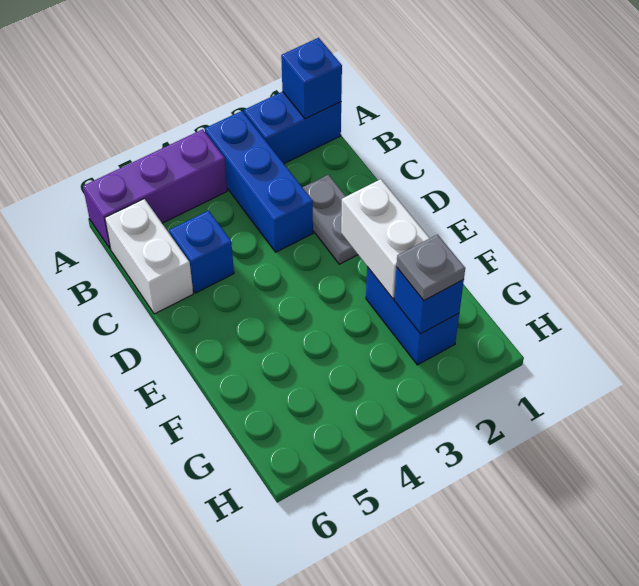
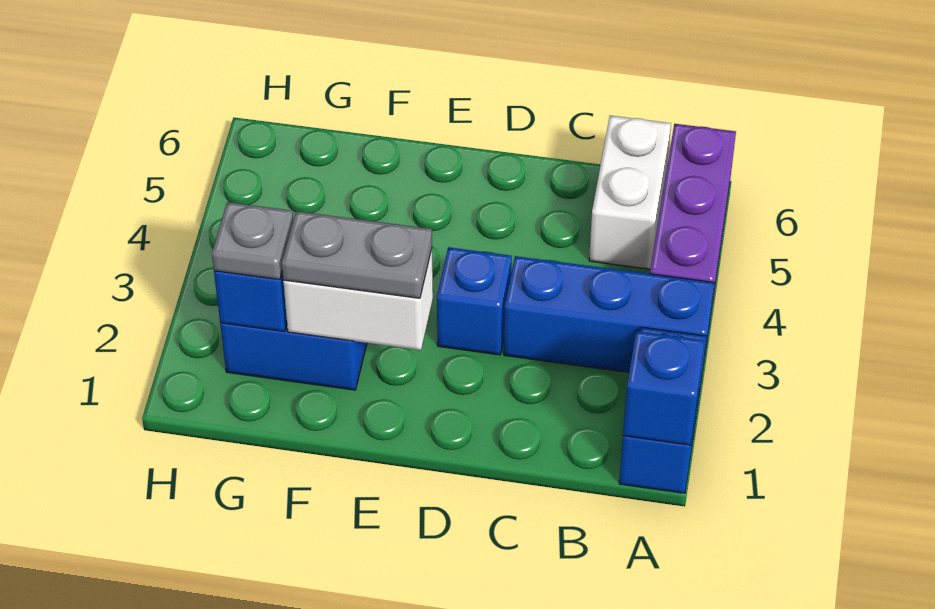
white brick B6:C6 level 1 -> white brick B5:B6 level 1
grey plate C2:D2 level 1 -> grey plate E2:F2 level 3
blue brick C5 level 1 -> blue brick D3 level 1

